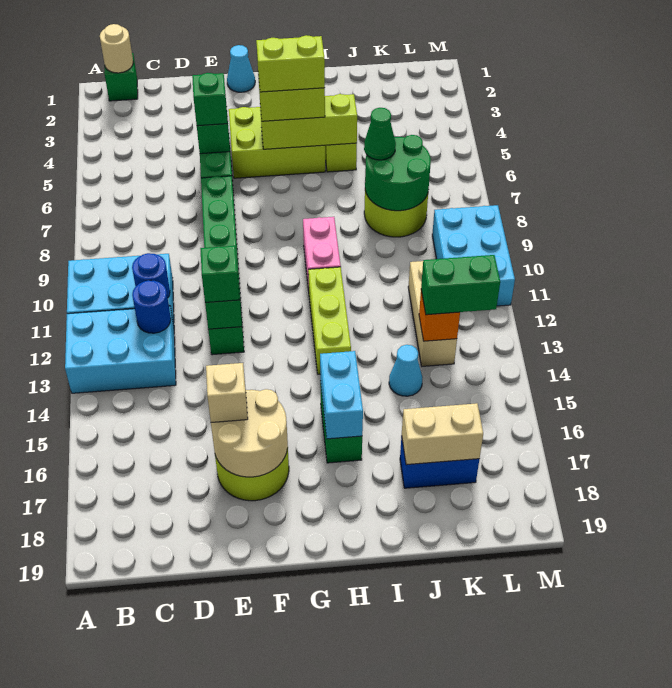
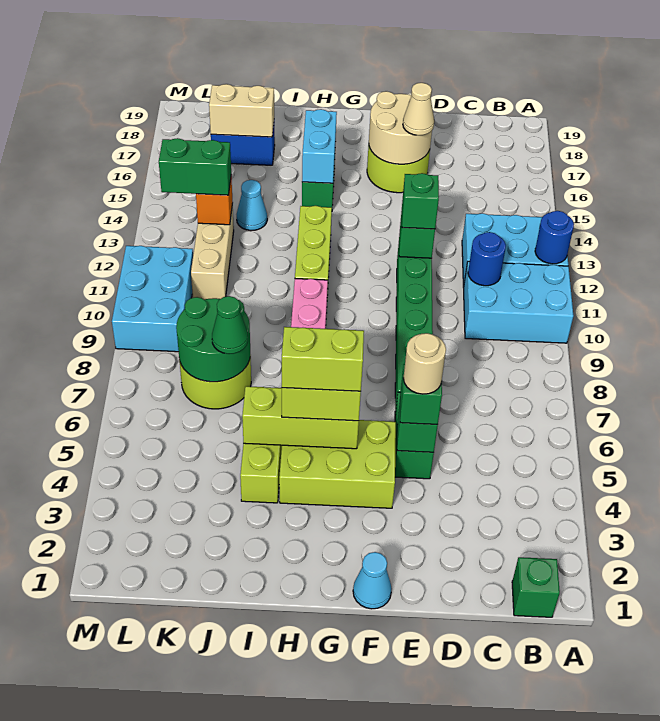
tan round brick B1 level 2 -> tan round brick E5 level 4
blue round brick C12 level 2 -> blue round brick A12 level 2
tan brick E16 level 3 -> tan cone E16 level 3

